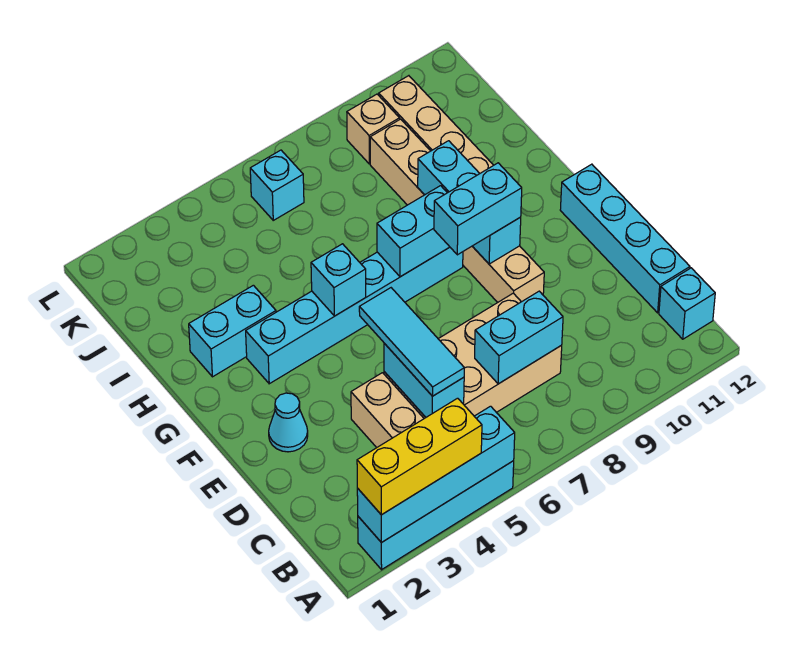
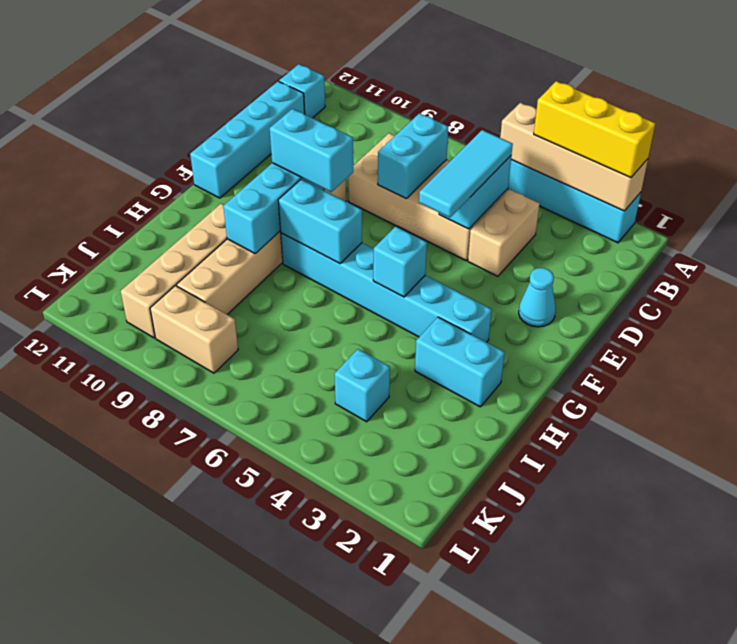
cyan brick A2:A5 level 2 -> tan brick A2:A5 level 2
cyan brick C7:C8 level 2 -> cyan brick C7:D7 level 2
cyan brick K6 level 1 -> cyan brick J4 level 1
tan brick K9 level 1 -> tan brick K8:K9 level 1

